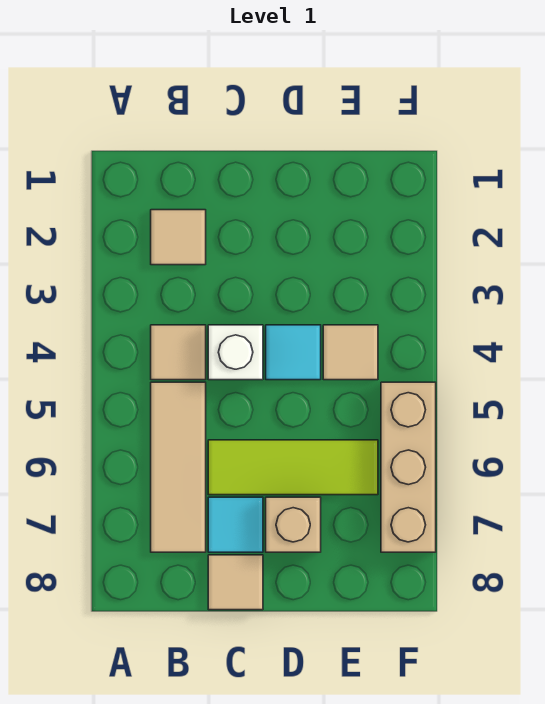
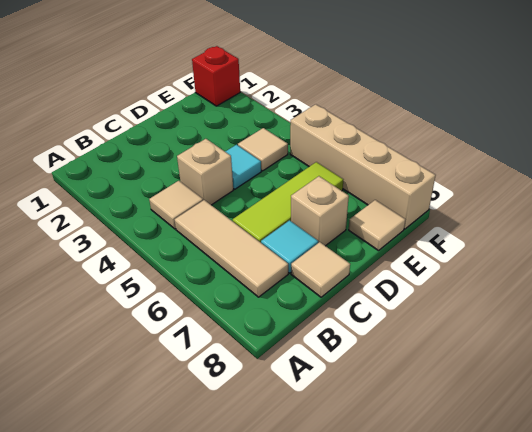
tan tile B2 level 1 -> tan tile E8 level 1
white brick C4 level 1 -> tan brick C4 level 1
none -> red brick F1 level 1
tan brick F5:F7 level 1 -> tan brick F5:F8 level 1

